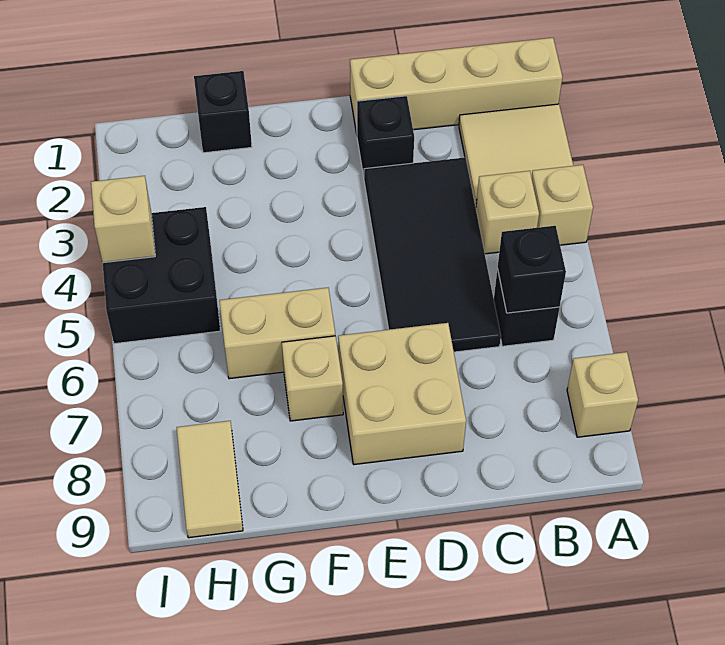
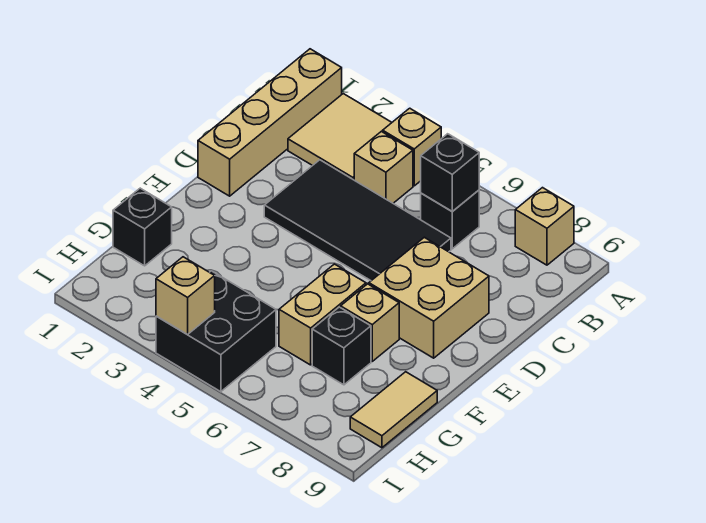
black brick D2 level 1 -> black brick G7 level 1
tan tile H8:H9 level 1 -> tan tile G9:H9 level 1

